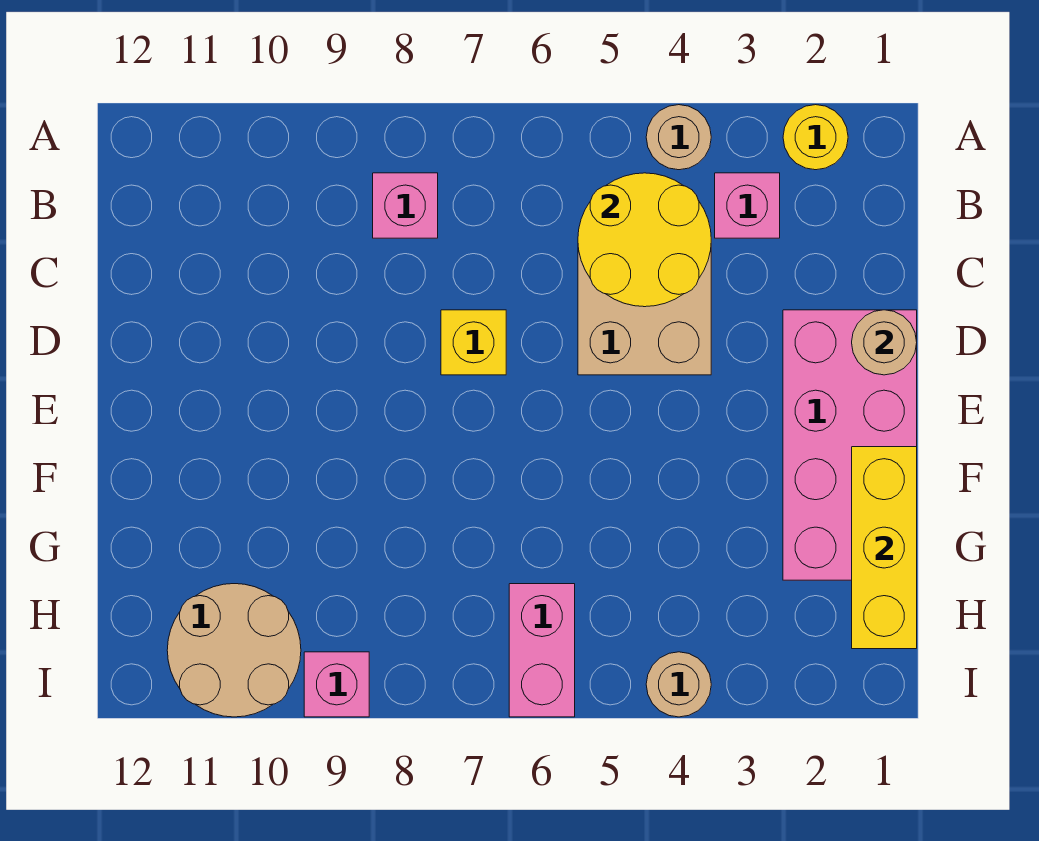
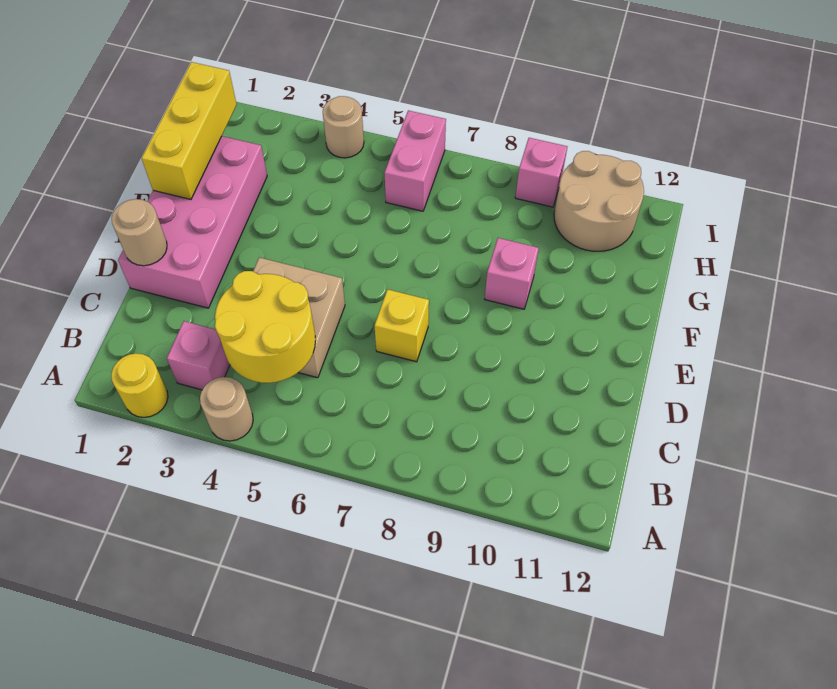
pink brick B8 level 1 -> pink brick F9 level 1

